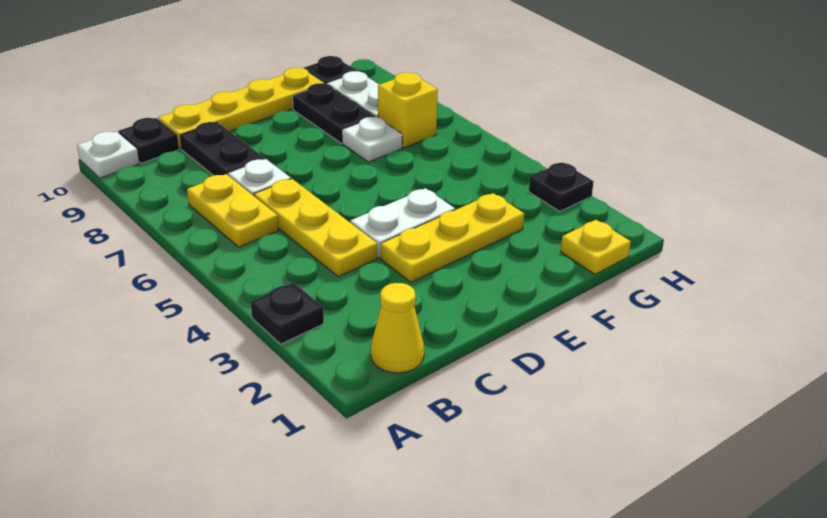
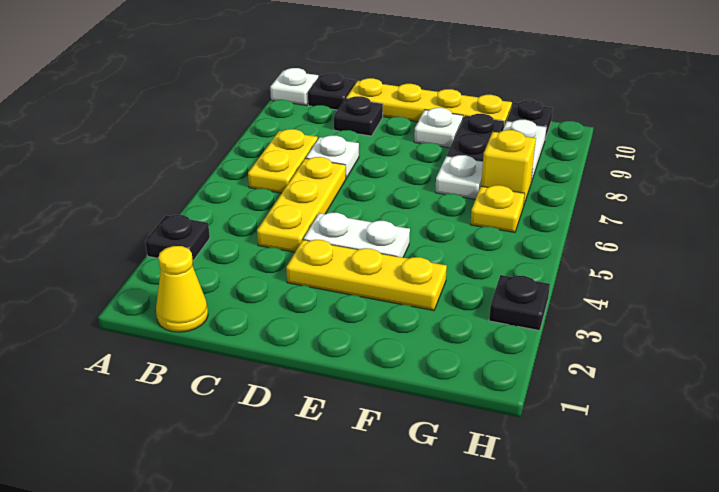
black plate C8:C9 level 1 -> black plate C9 level 1
none -> white plate E9 level 1
yellow plate G1 level 1 -> yellow plate G6 level 1

